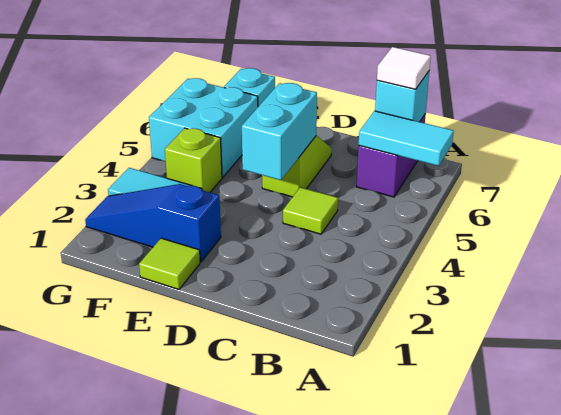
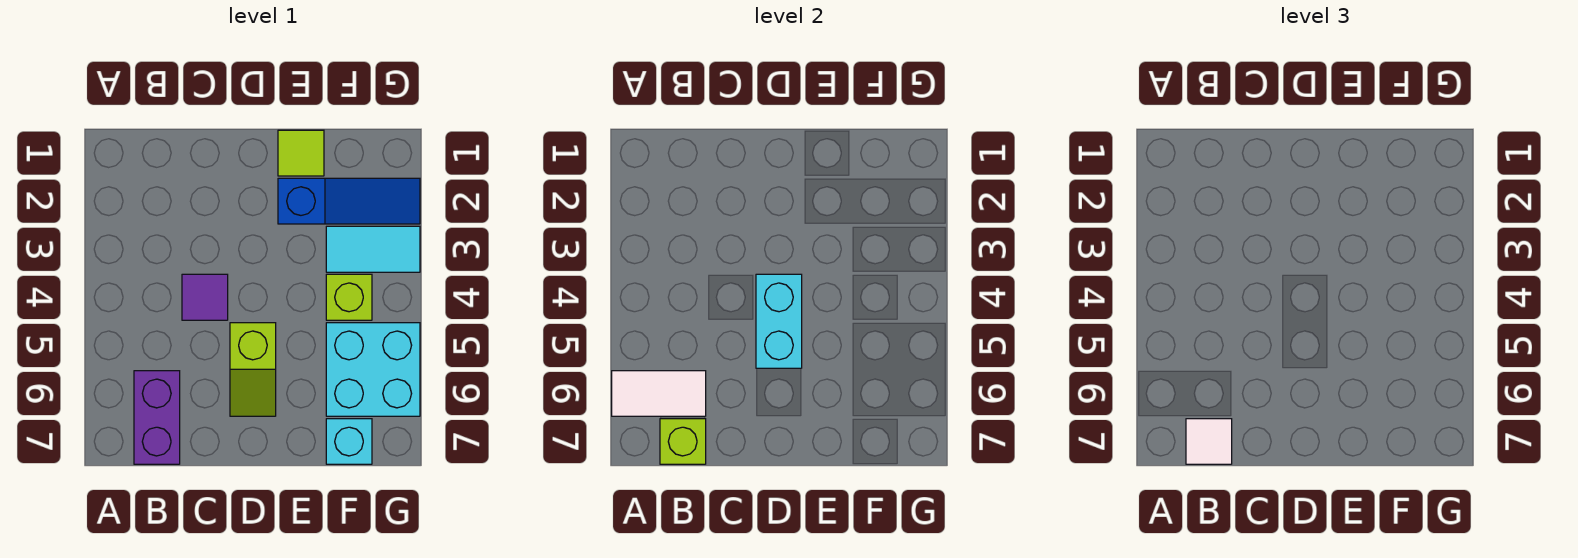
cyan tile A6:B6 level 2 -> white tile A6:B6 level 2
cyan brick B7 level 2 -> lime brick B7 level 2
lime tile C4 level 1 -> purple tile C4 level 1

